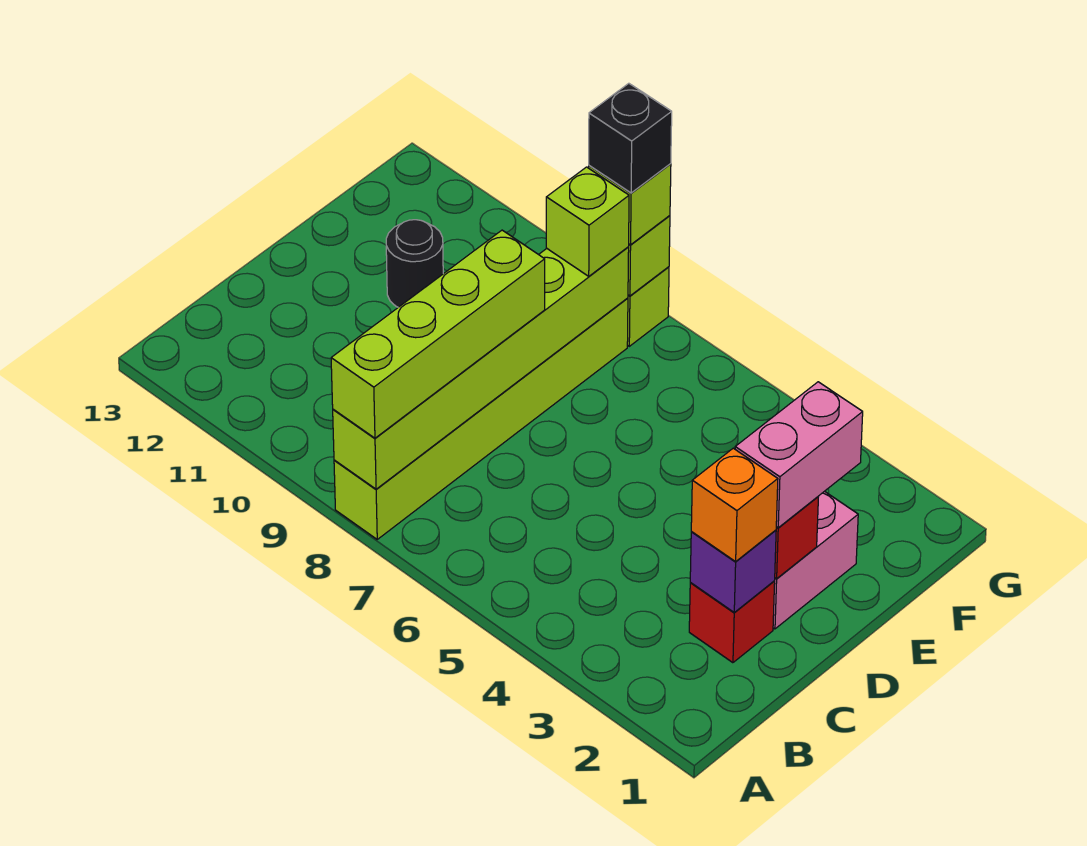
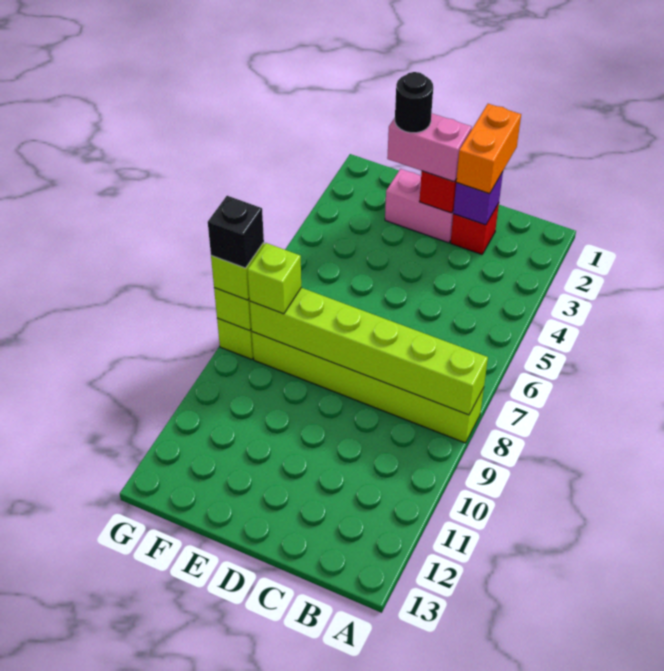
lime brick A8:D8 level 3 -> none
orange brick C2 level 3 -> orange brick C1:C2 level 3
black round brick E11 level 1 -> black round brick E2 level 4

